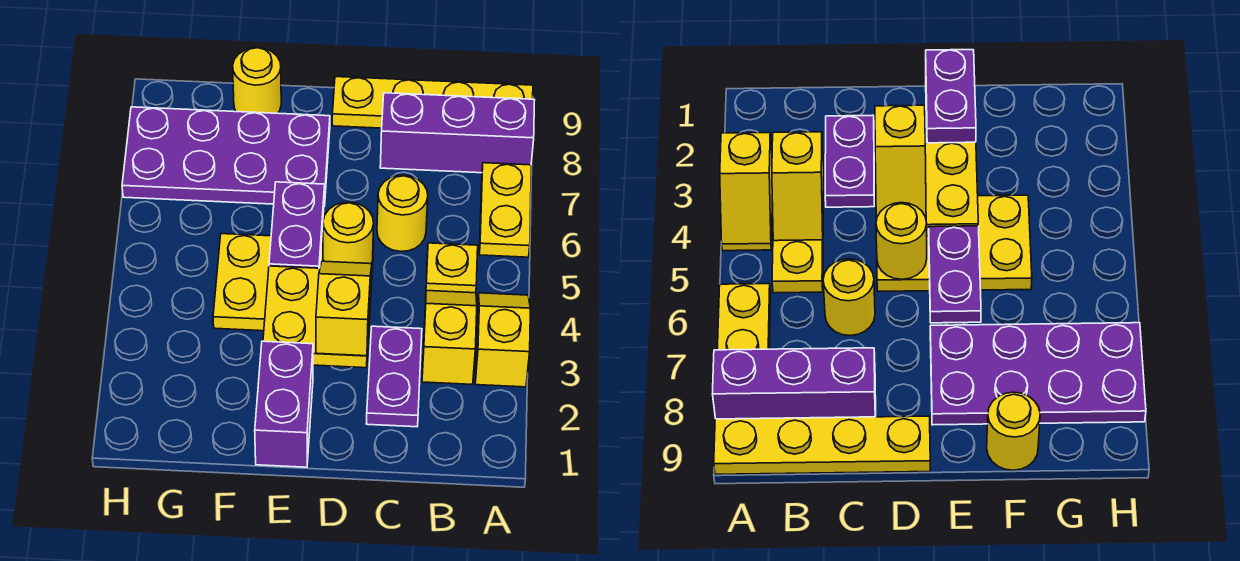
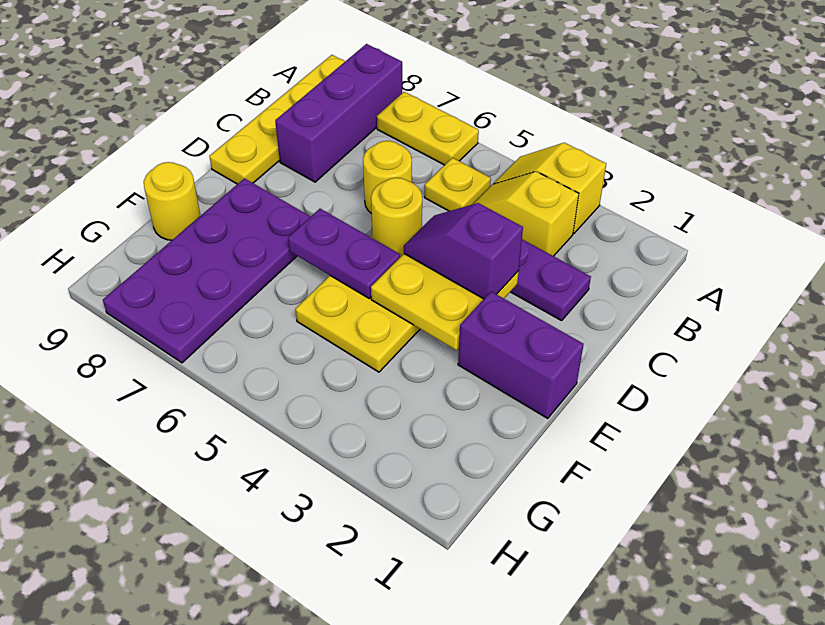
yellow slope D3:D4 level 3 top 3 -> purple slope D3:D4 level 3 top 3

